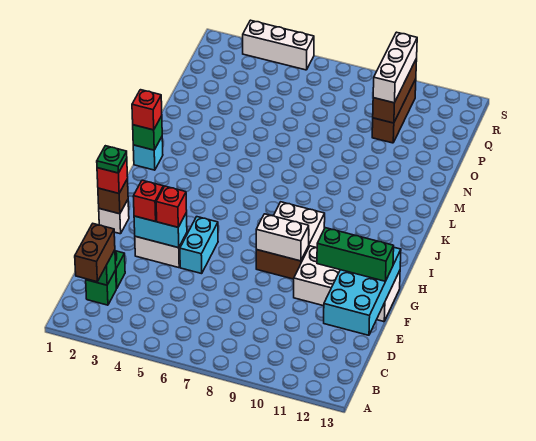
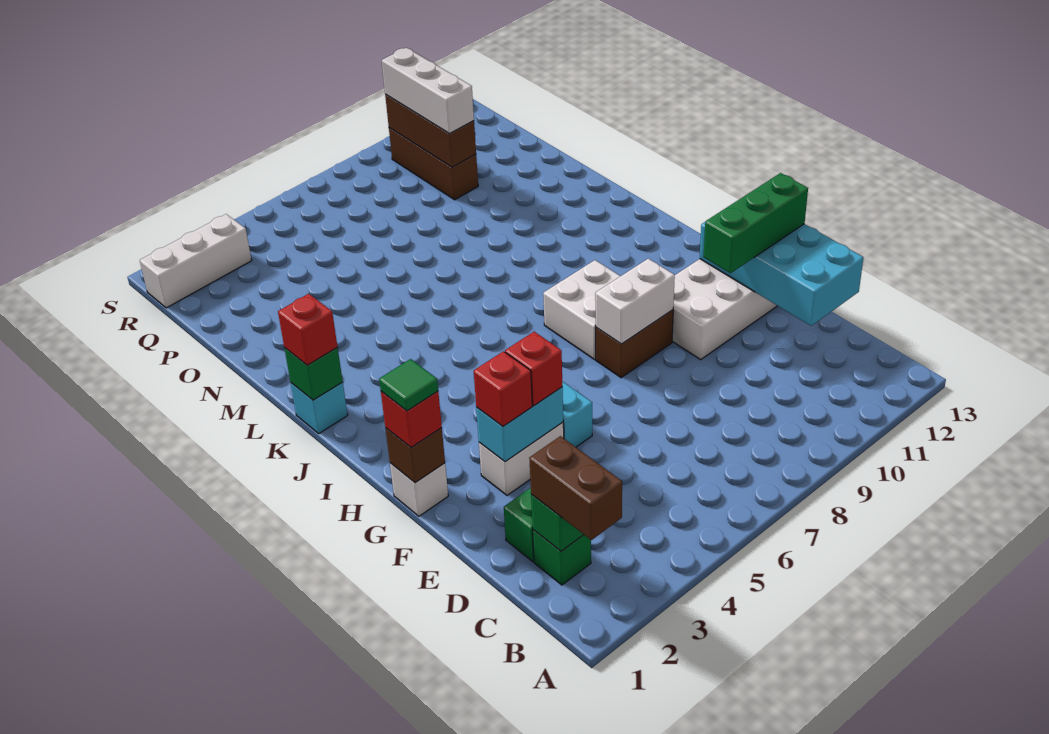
green plate G1 level 4 -> green tile G1 level 4
white brick S3:S5 level 1 -> white brick R1:R3 level 1

